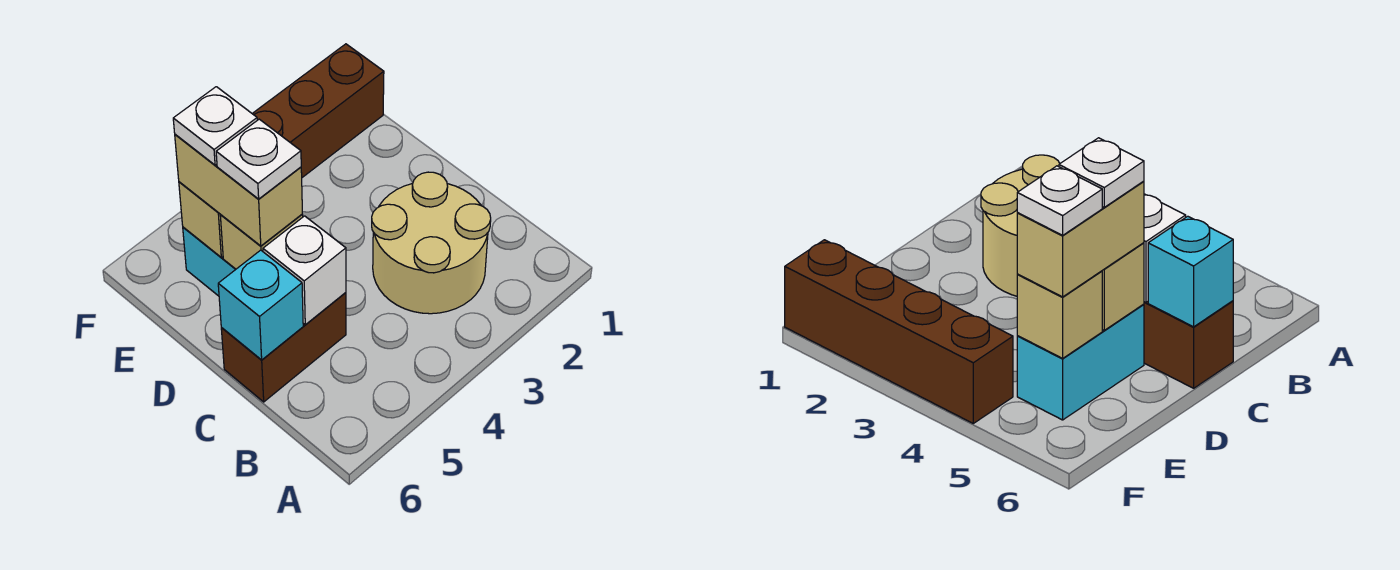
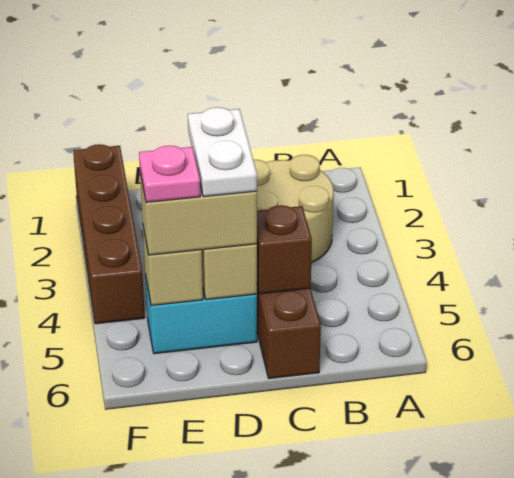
white brick C5 level 2 -> brown brick C5 level 2
cyan brick C6 level 2 -> none
white plate D5 level 4 -> white plate D4:D5 level 4
white plate E5 level 4 -> pink plate E5 level 4

